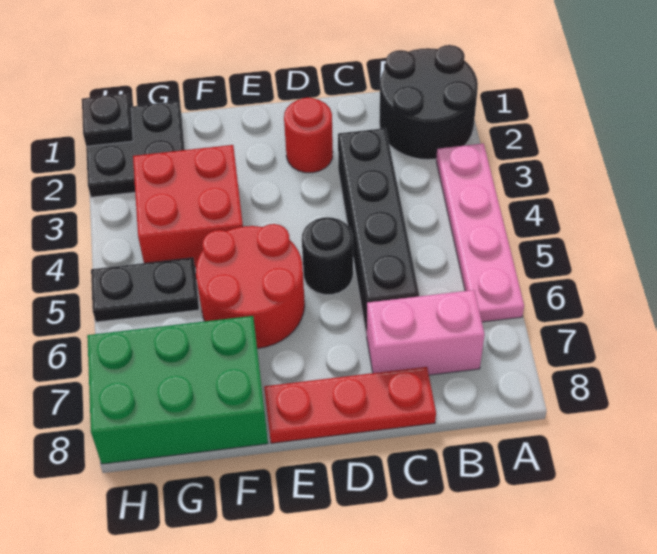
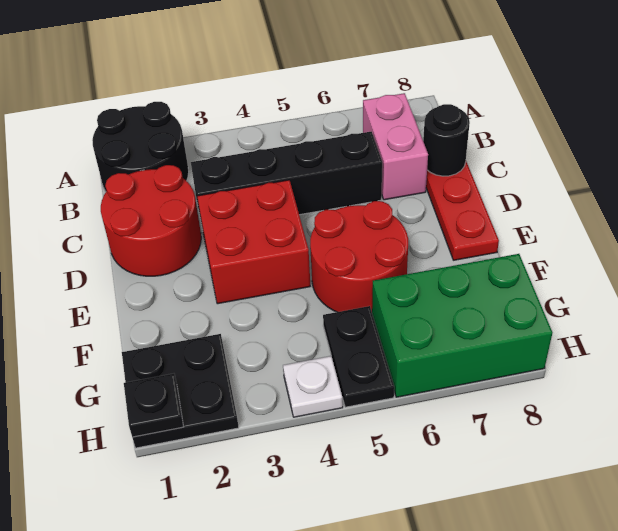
pink plate A3:A6 level 1 -> none
red round brick D2 level 1 -> red round brick C1:D2 level 1
black round brick D5 level 1 -> black round brick C8 level 2
red brick F3:G4 level 1 -> red brick D3:E4 level 1
green brick F7:H8 level 1 -> green brick G6:H8 level 1
none -> white plate H4 level 1

